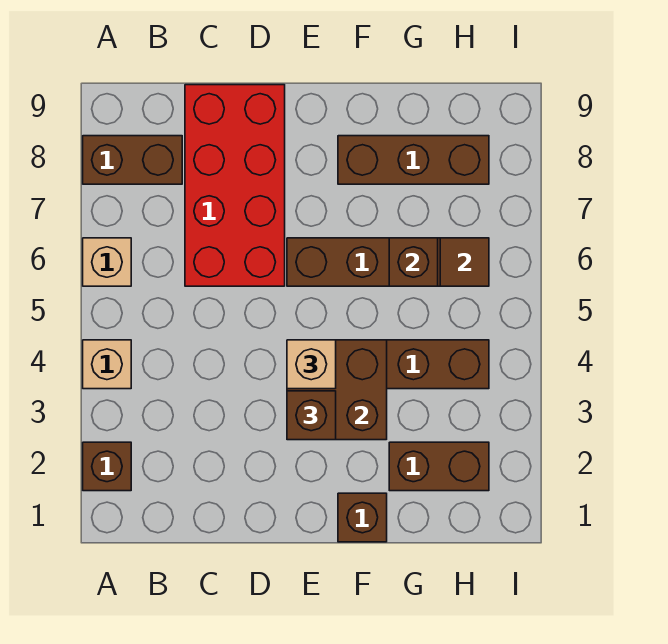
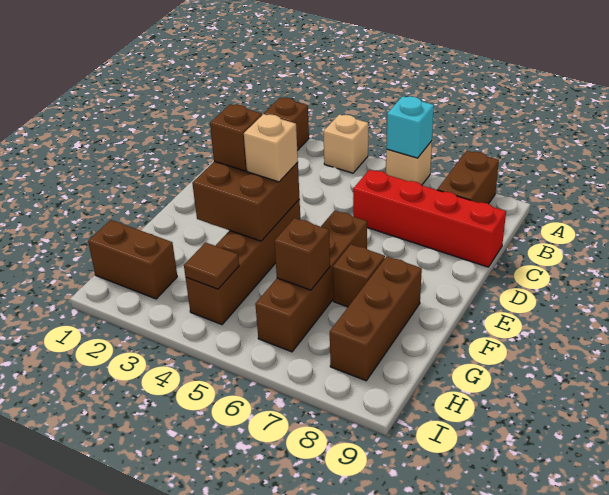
none -> cyan brick A6 level 2
red brick C6:D9 level 1 -> red brick C6:C9 level 1
brown brick F1 level 1 -> brown brick F7 level 1
brown brick G2:H2 level 1 -> brown brick H1:H2 level 1
brown tile H6 level 2 -> brown tile H4 level 2

